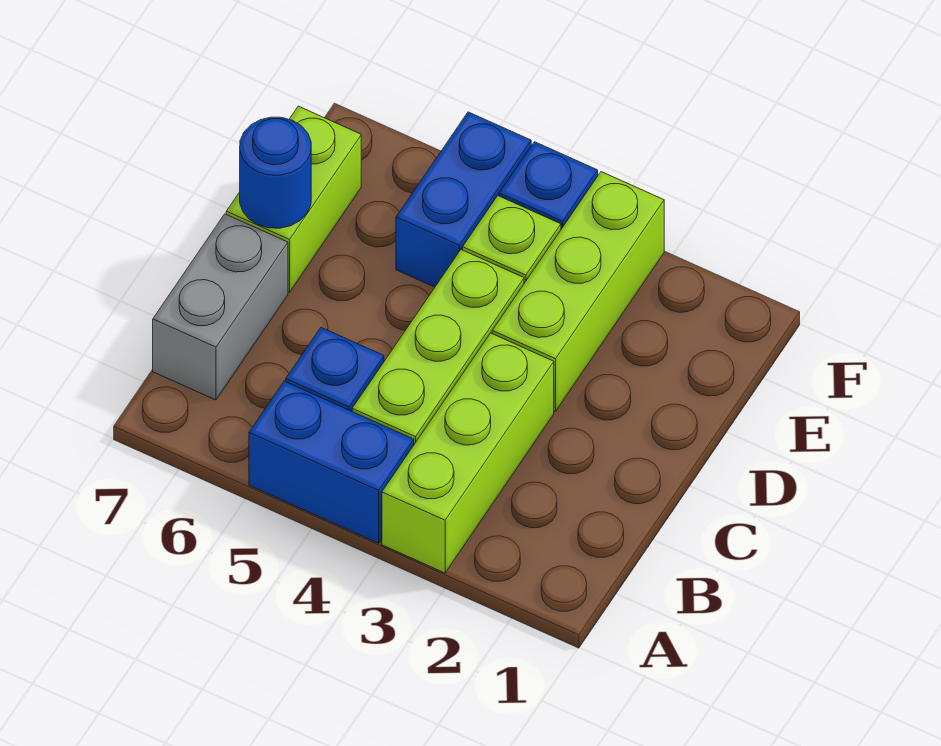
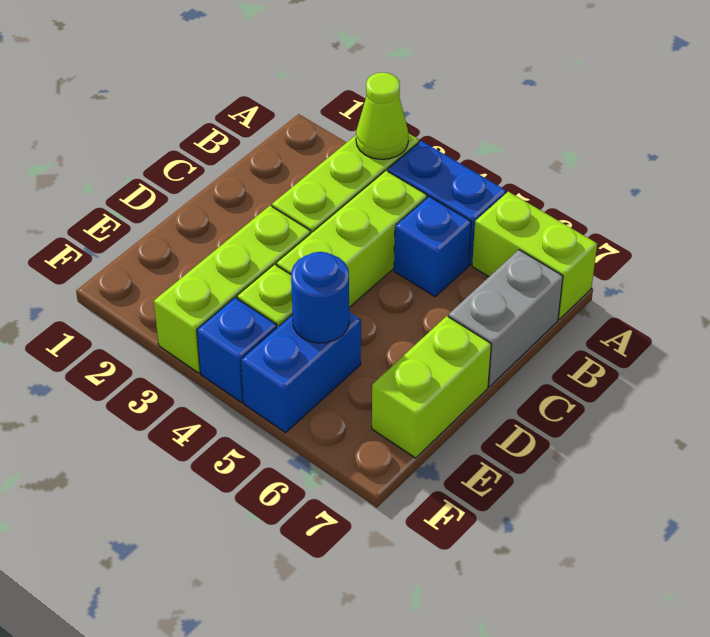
none -> lime cone A3 level 2
none -> lime brick A6:A7 level 1
blue round brick D7 level 2 -> blue round brick E5 level 2

